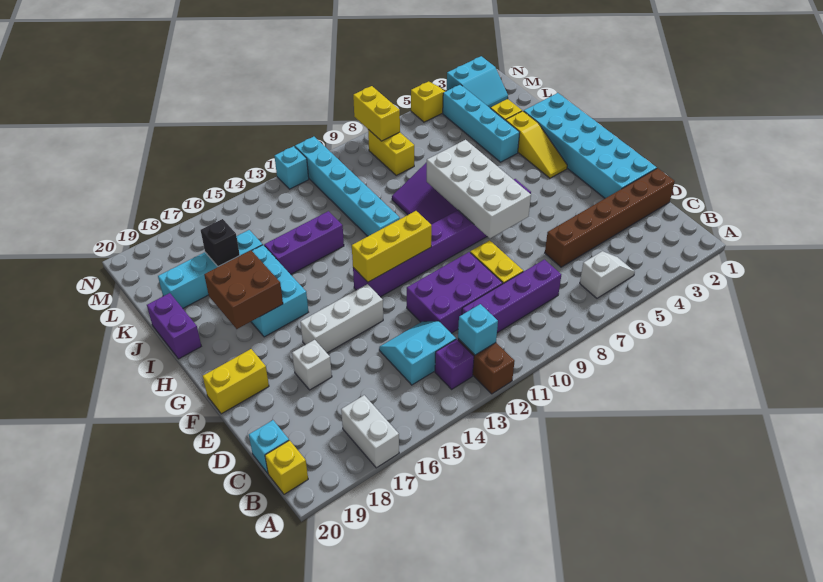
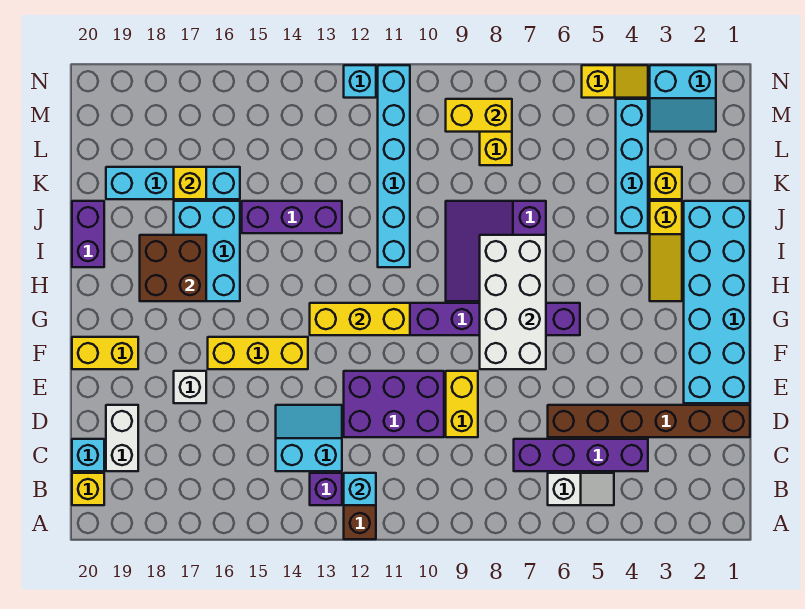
white brick A17:B17 level 1 -> white brick C19:D19 level 1
purple brick C8:C11 level 1 -> purple brick C4:C7 level 1
white brick F14:F16 level 1 -> yellow brick F14:F16 level 1
black brick K17 level 2 -> yellow brick K17 level 2
yellow brick M8:N8 level 2 -> yellow brick M8:M9 level 2

